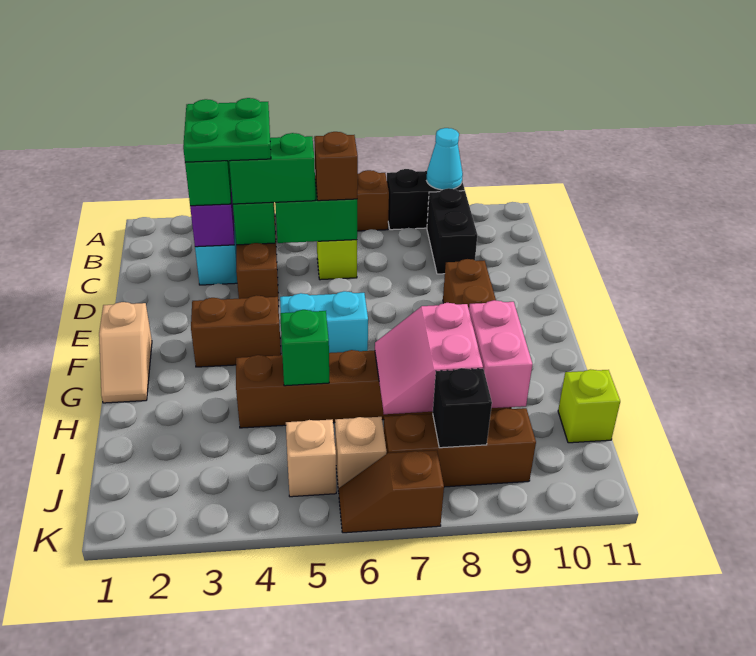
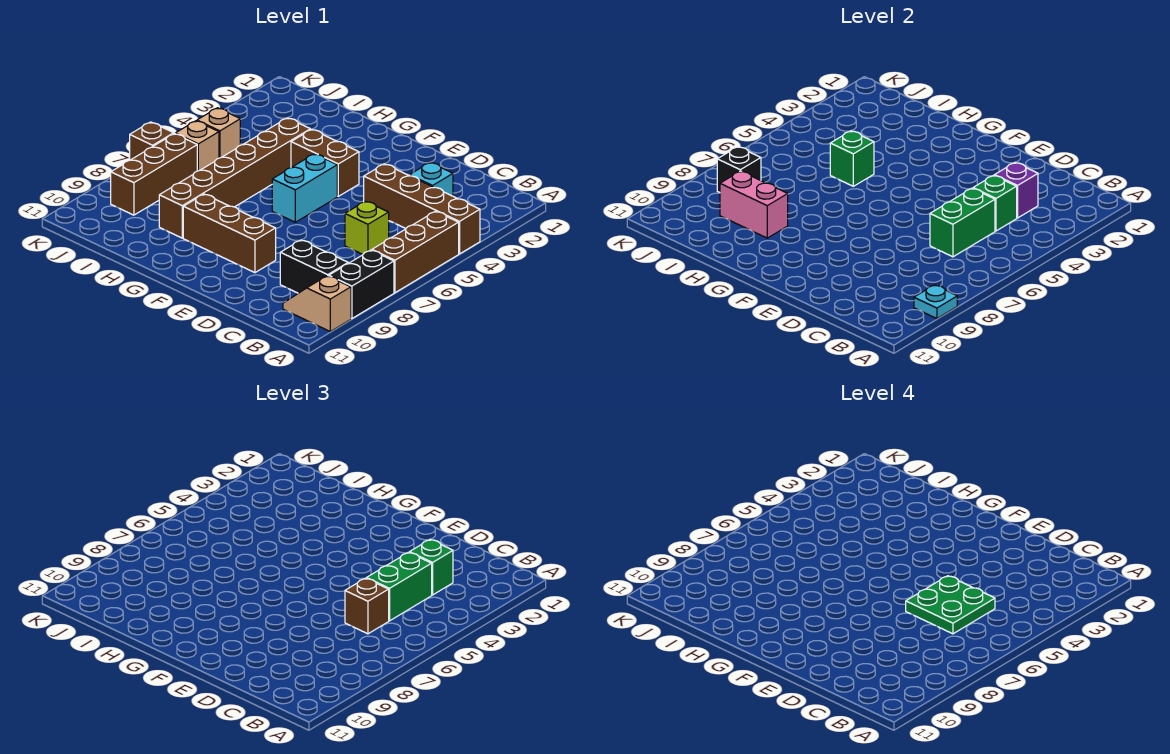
cyan cone A9 level 2 -> cyan plate A9 level 2
green plate B3:C4 level 4 -> green plate C5:D6 level 4
tan slope F1:G1 level 1 top F -> tan slope A10:B10 level 1 top A
brown brick F3:F4 level 1 -> brown brick F4:G4 level 1
pink slope H7:I8 level 2 top 8 -> none
lime brick I11 level 1 -> none

